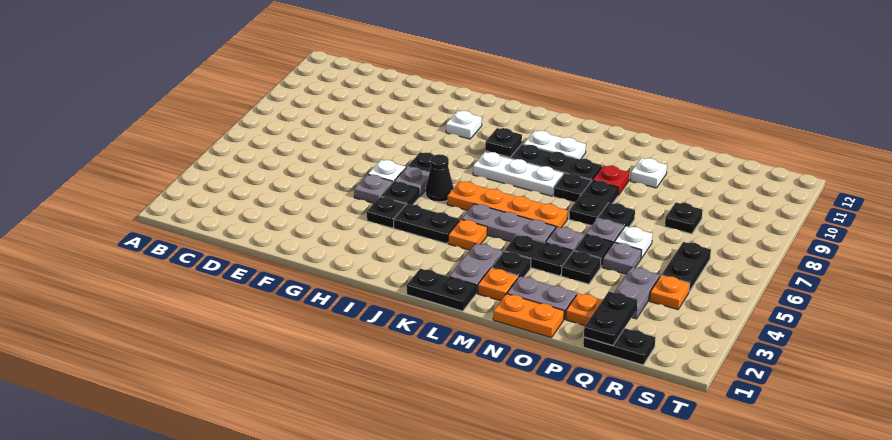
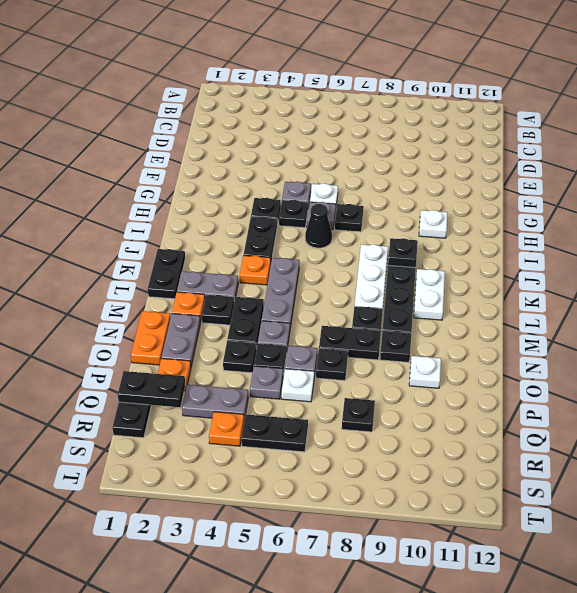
orange plate J6:M6 level 1 -> none
red plate N9 level 1 -> black plate N9 level 1

